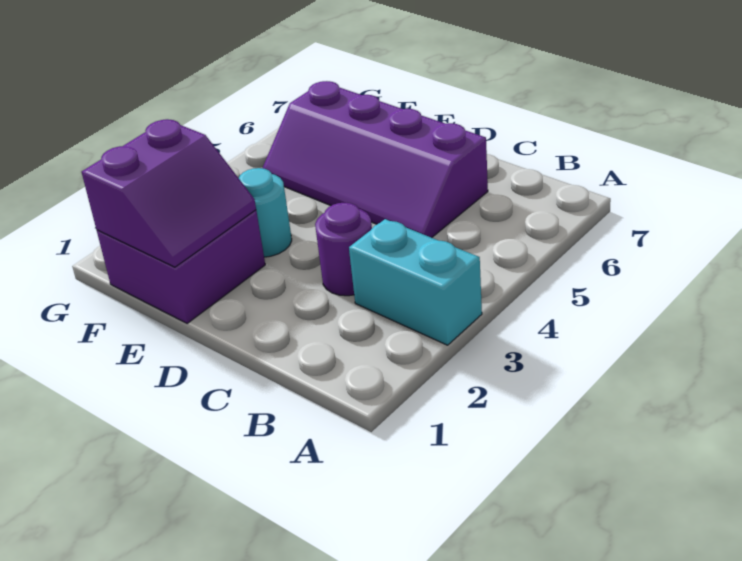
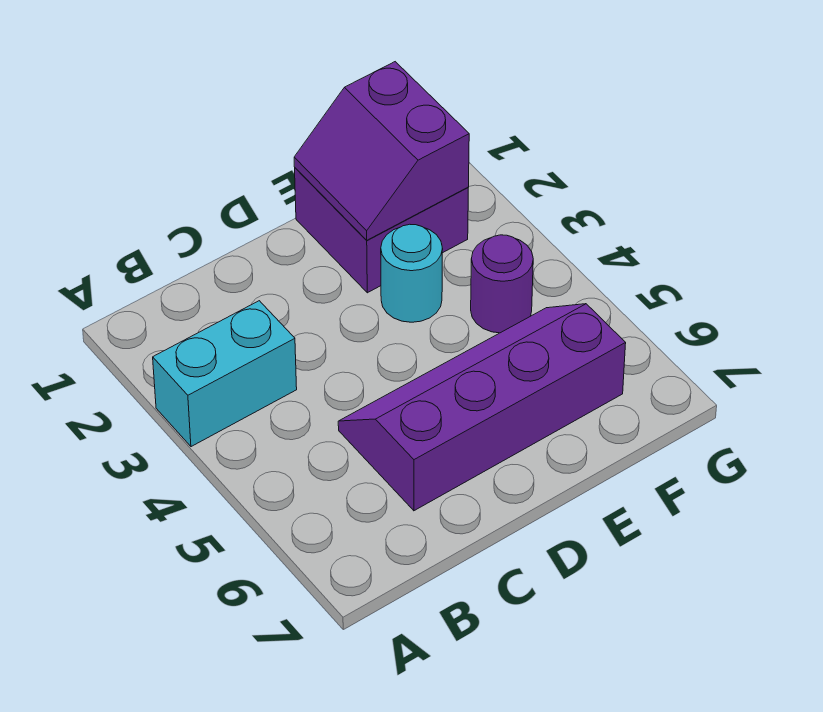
purple round brick C3 level 1 -> purple round brick F4 level 1

